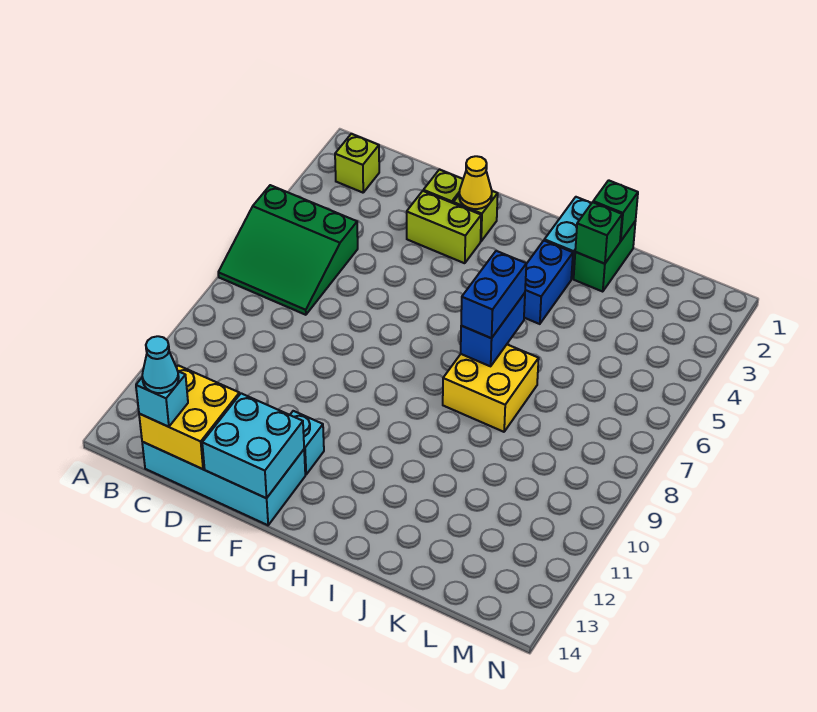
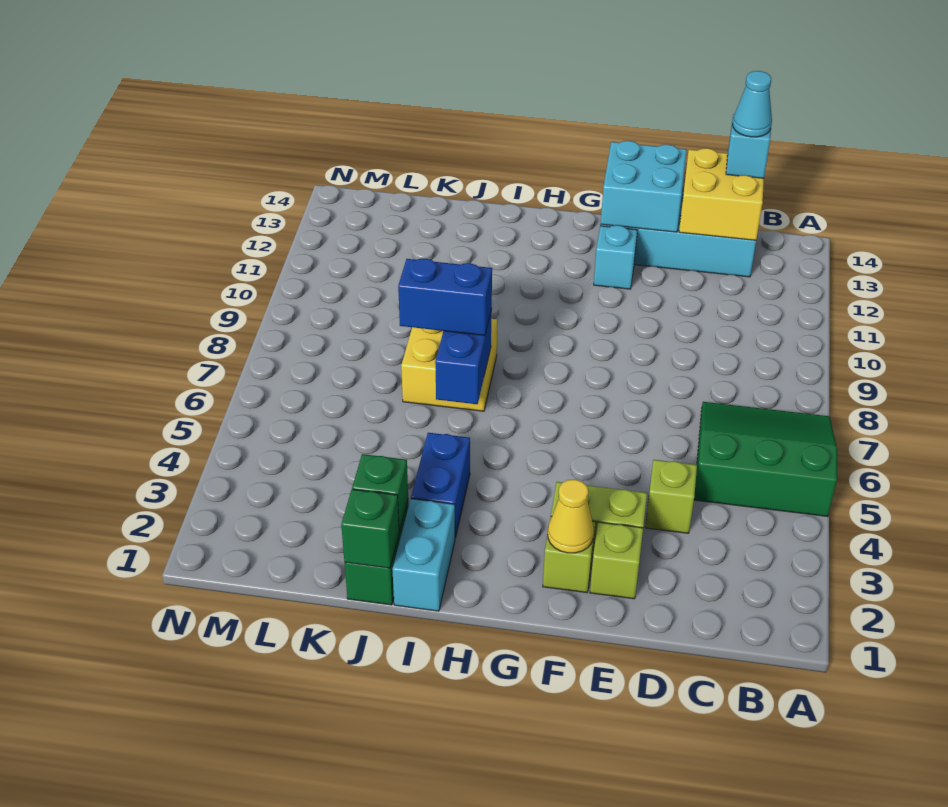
lime brick B2 level 1 -> lime brick D4 level 1
blue brick I6:I7 level 3 -> blue brick I7:J7 level 3

